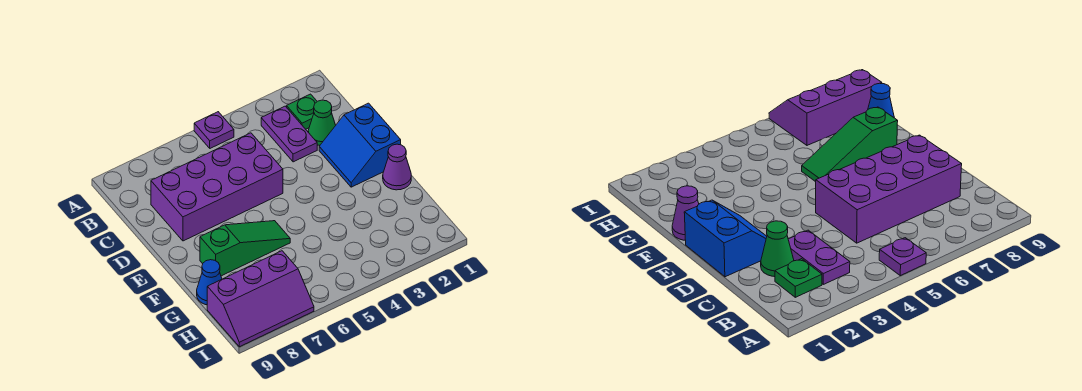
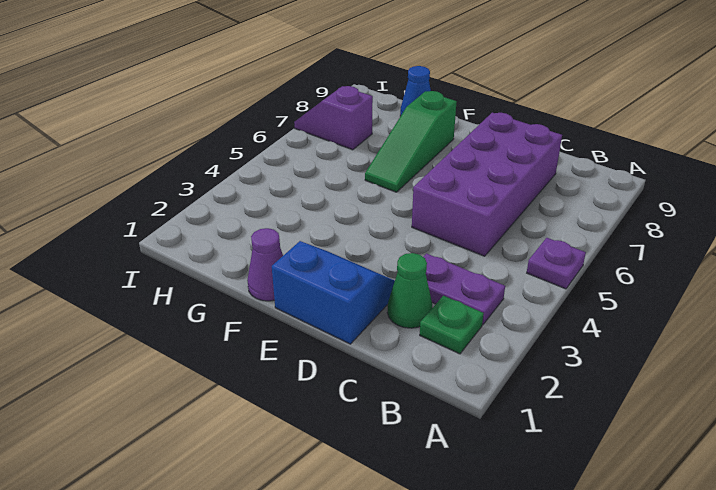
purple slope H7:I9 level 1 top H -> purple slope H7:I7 level 1 top H

